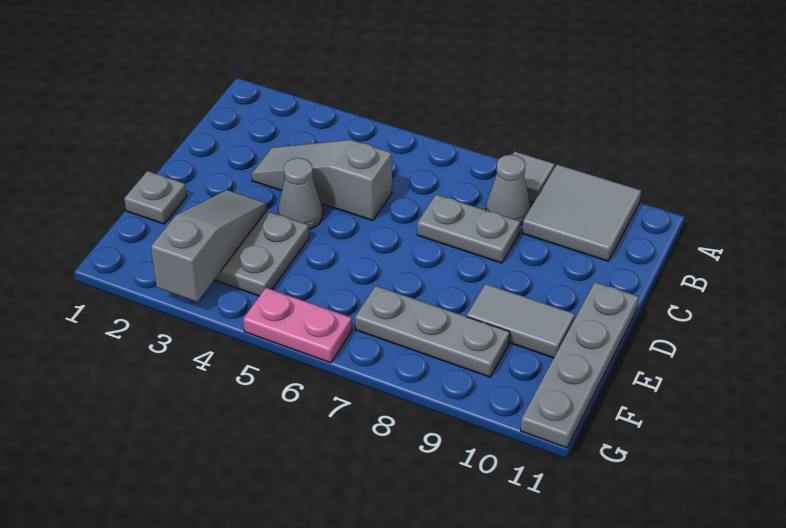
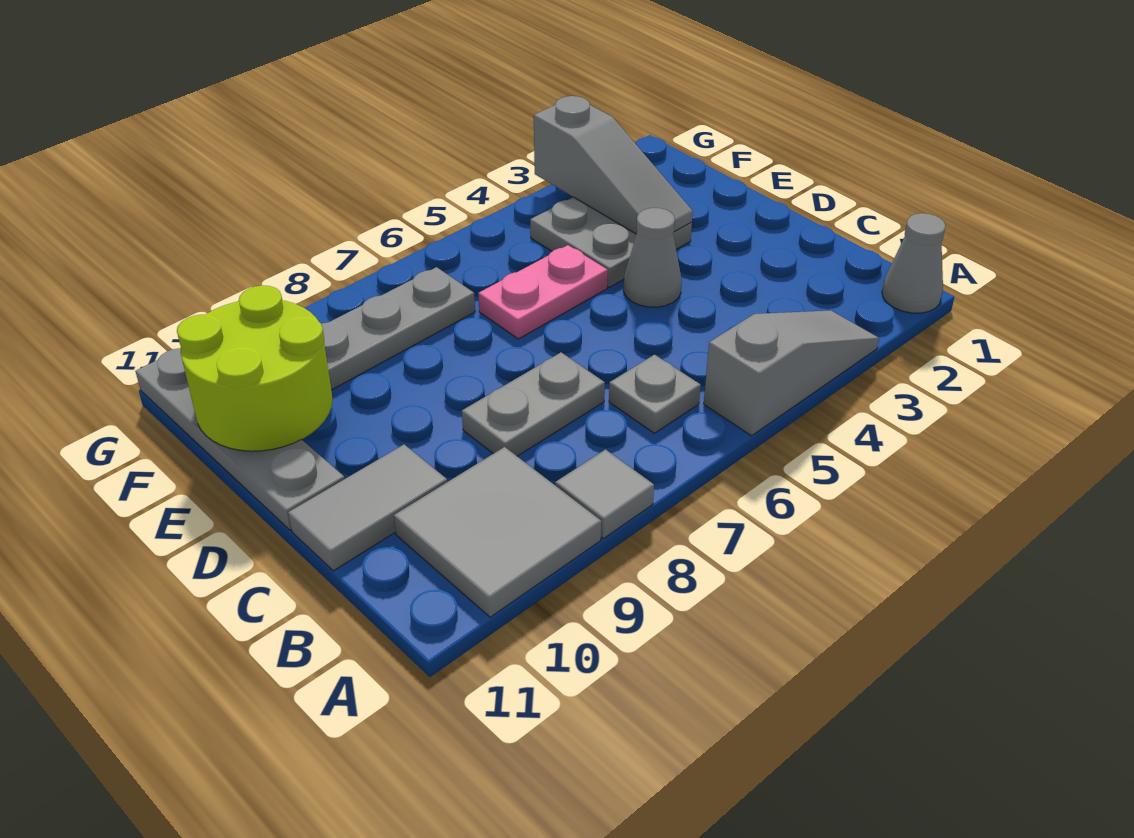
grey cone B8 level 1 -> grey cone A1 level 1
grey slope C3:C5 level 1 top 5 -> grey slope A3:A5 level 1 top 5
grey plate E1 level 1 -> grey plate B6 level 1
grey tile E9:E10 level 1 -> grey tile C10:C11 level 1
none -> lime round brick E10:F11 level 2
pink plate G5:G6 level 1 -> pink plate E5:E6 level 1

